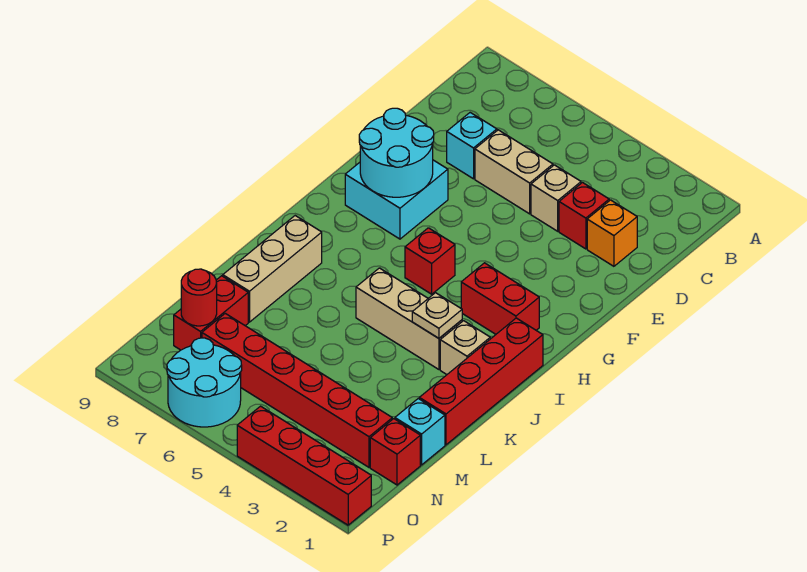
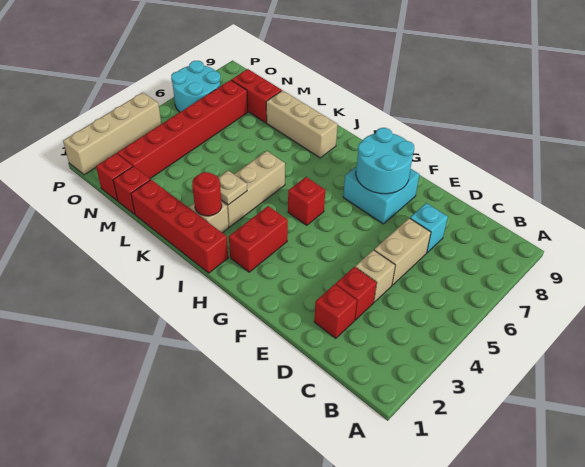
orange brick D2 level 1 -> red brick D2 level 1
cyan brick M1 level 1 -> red brick M1 level 1
red round brick N8 level 2 -> red round brick J2 level 2
red brick P1:P4 level 1 -> tan brick P1:P4 level 1

